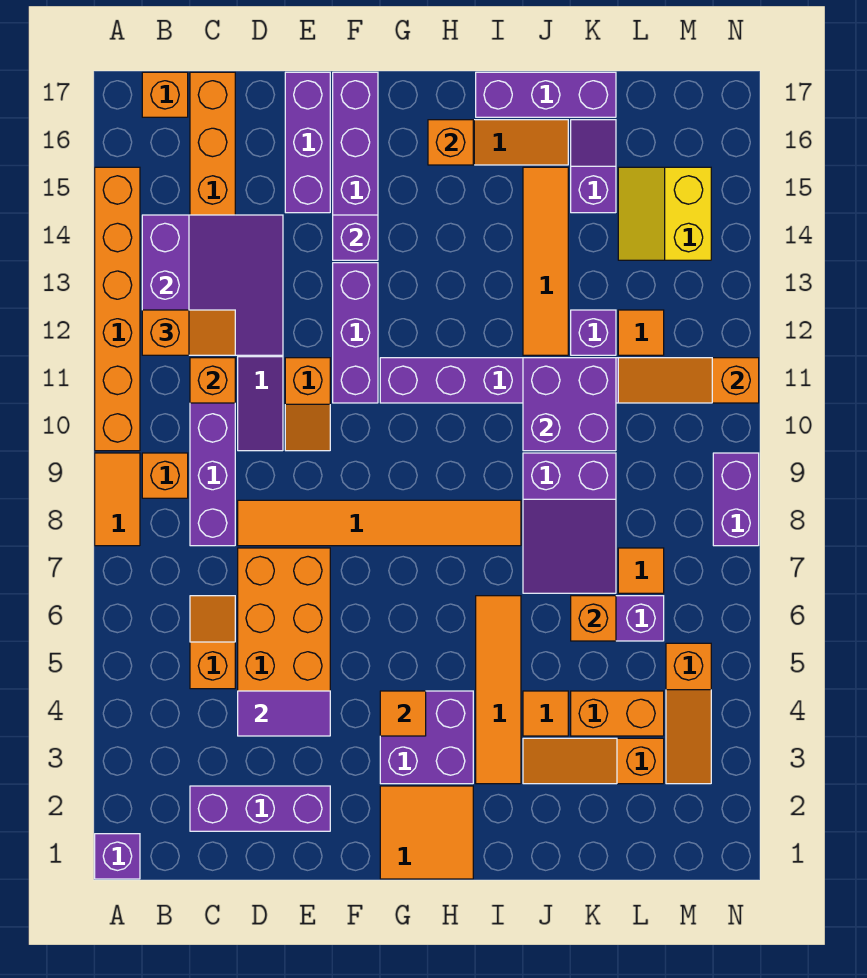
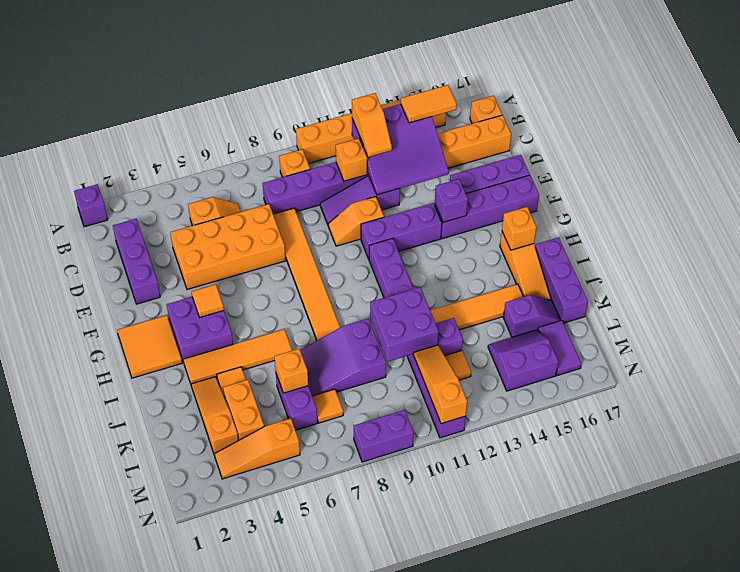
orange tile A8:A9 level 1 -> orange tile B14:B15 level 3
purple tile D4:E4 level 2 -> purple tile L16:M16 level 1
yellow slope L14:M15 level 1 top M -> purple slope L14:M15 level 1 top M

